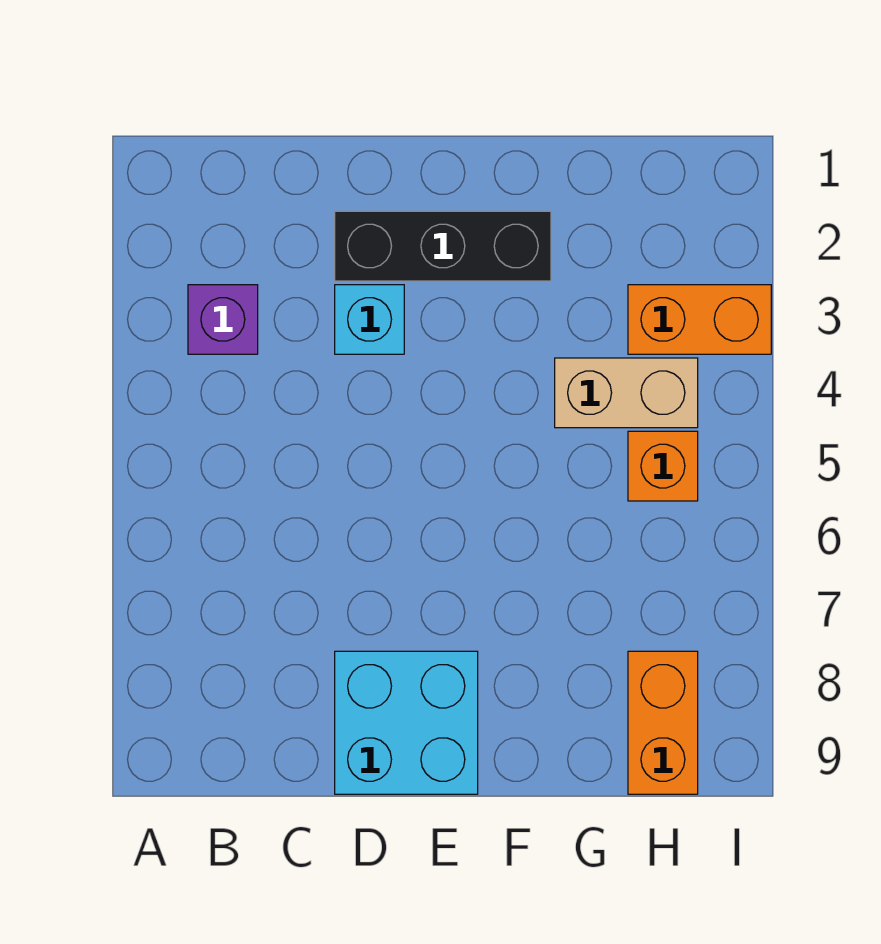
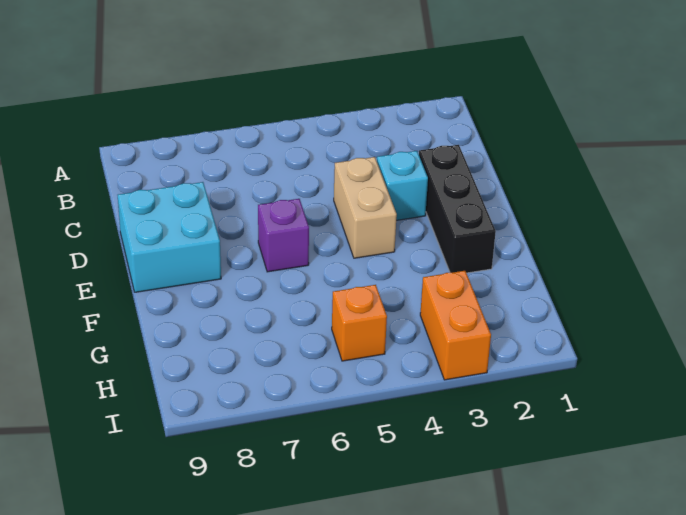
purple brick B3 level 1 -> purple brick E6 level 1
tan brick G4:H4 level 1 -> tan brick D4:E4 level 1
orange brick H8:H9 level 1 -> none

